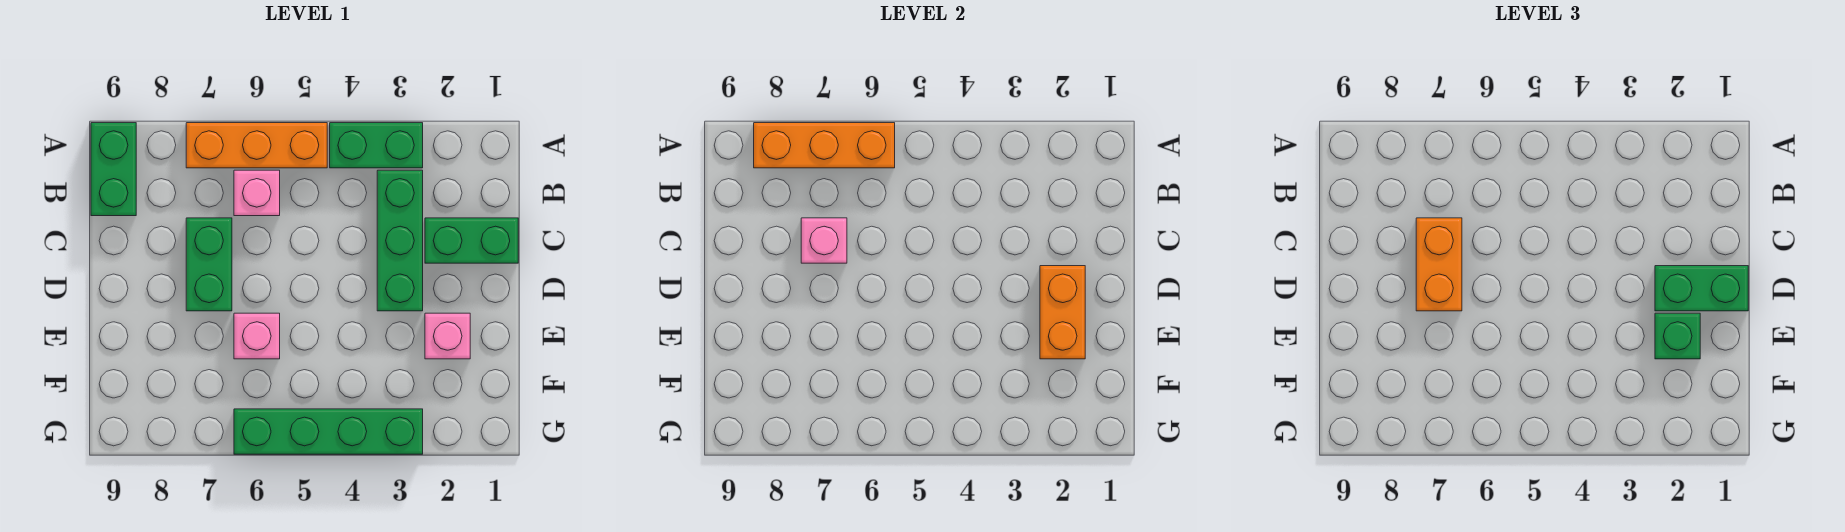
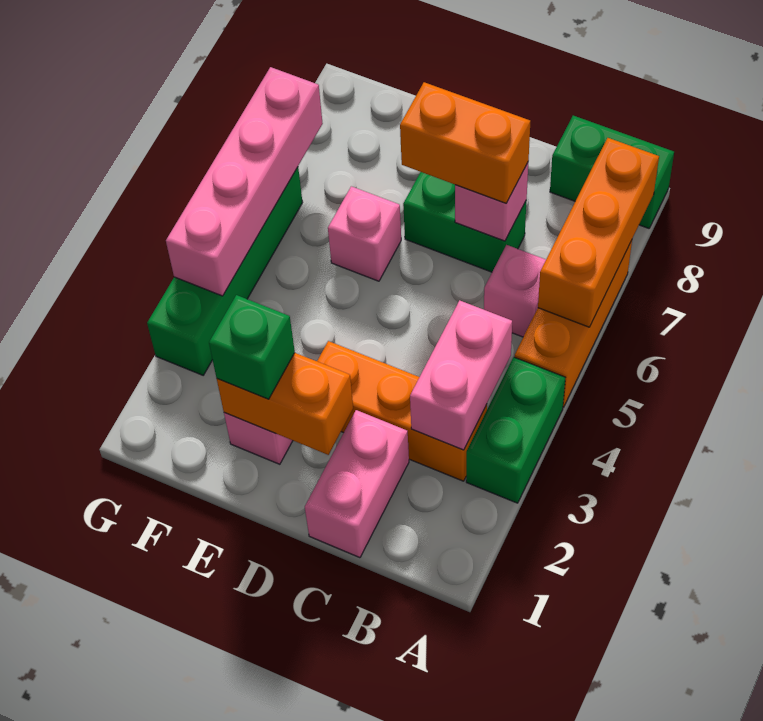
green brick B3:D3 level 1 -> orange brick B3:D3 level 1
none -> pink brick B3:B4 level 2
green brick C1:C2 level 1 -> pink brick C1:C2 level 1
green brick D1:D2 level 3 -> none
none -> pink brick G4:G7 level 2

